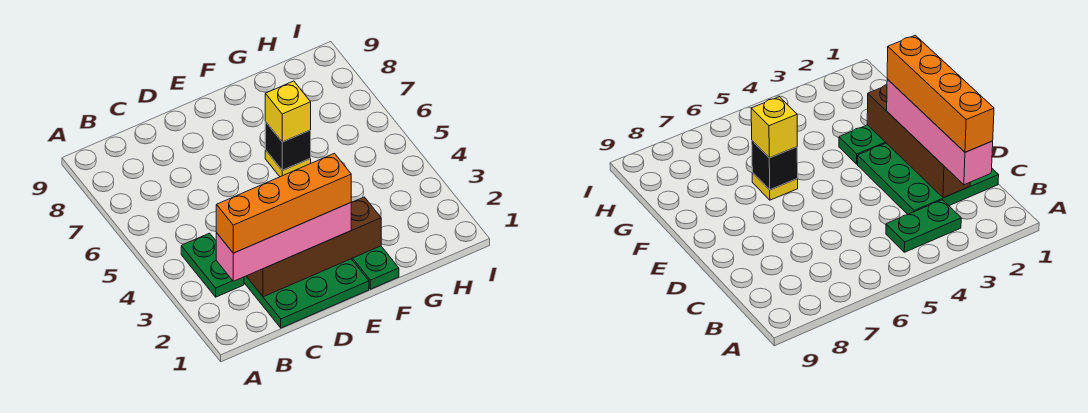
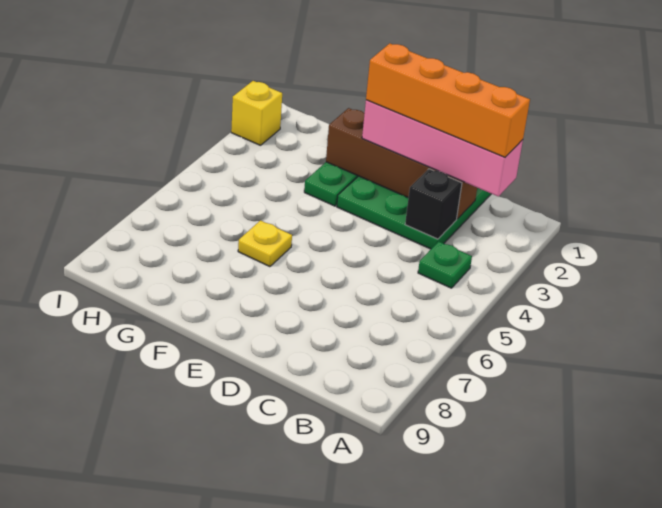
green plate B3:B4 level 1 -> green plate B4 level 1
black brick F6 level 2 -> black brick C3 level 2
yellow brick F6 level 3 -> yellow brick I2 level 1

